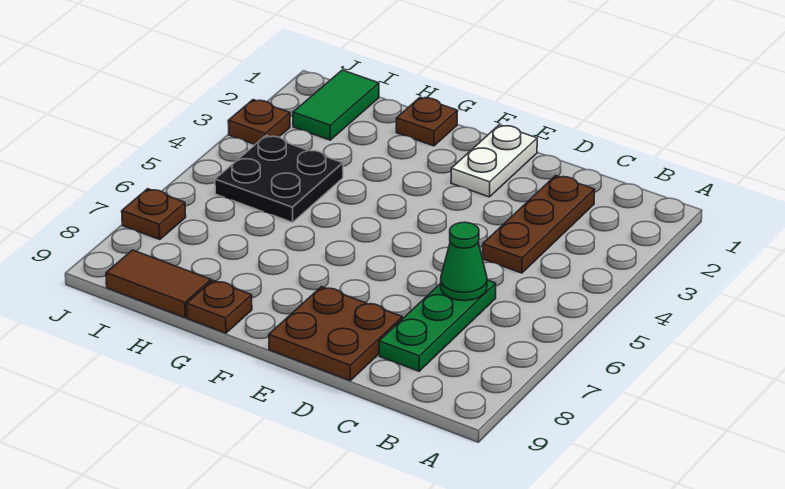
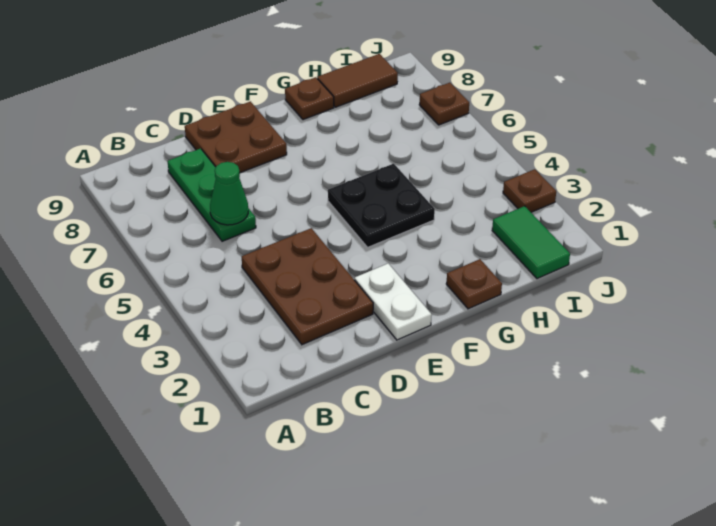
brown plate C2:C4 level 1 -> brown plate C2:D4 level 1
black plate H4:I5 level 1 -> black plate F4:G5 level 1

